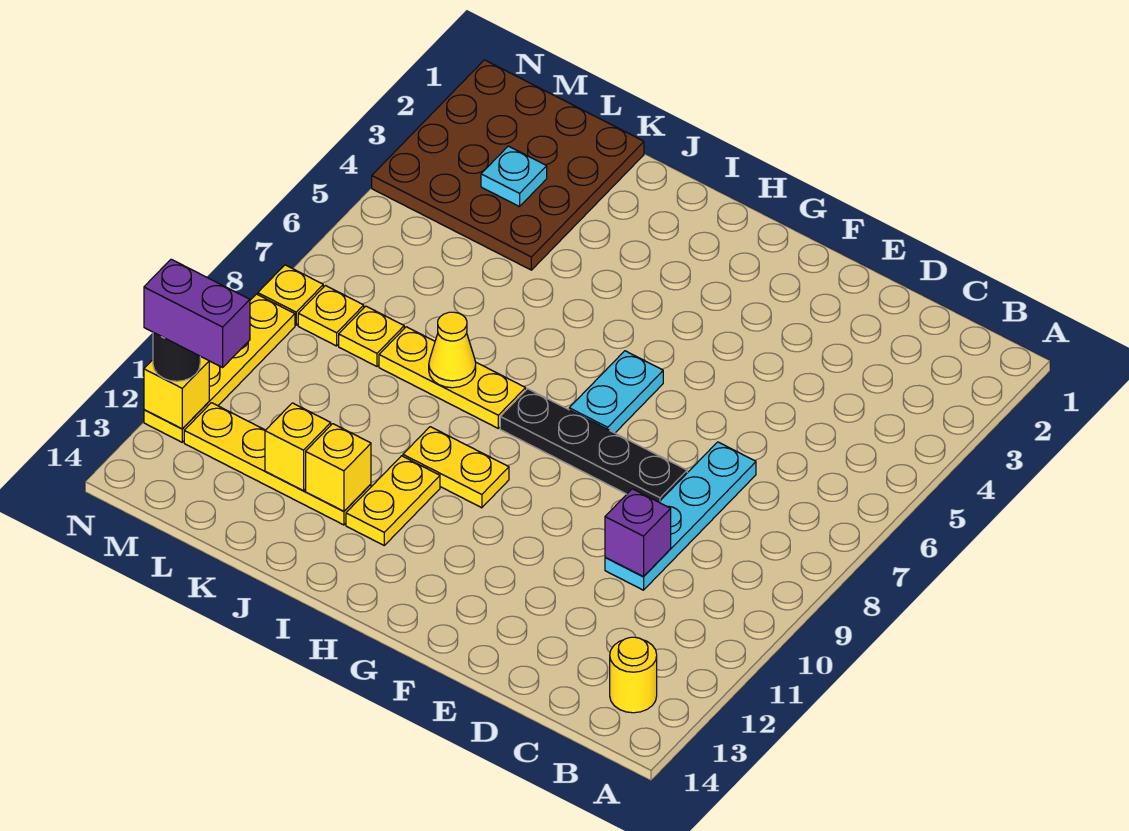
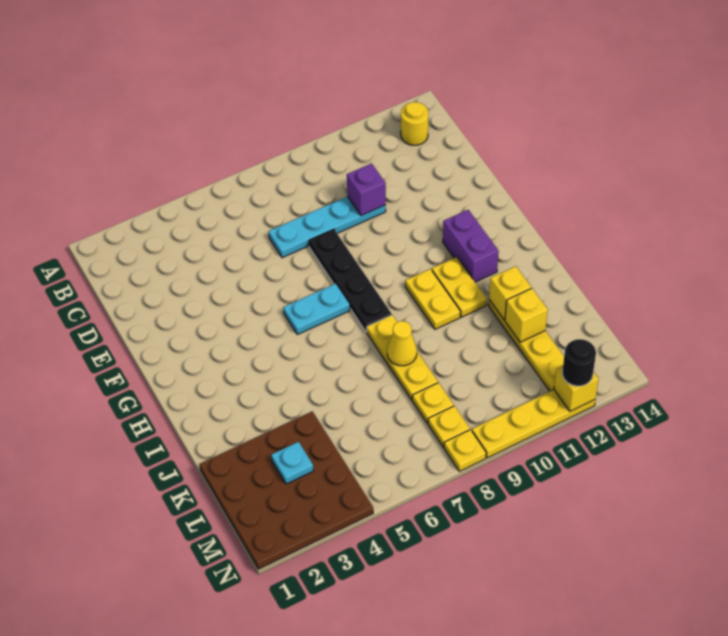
yellow plate I11:I12 level 1 -> yellow plate H11:I11 level 1
purple brick M12:N12 level 4 -> purple brick G12:H12 level 1

